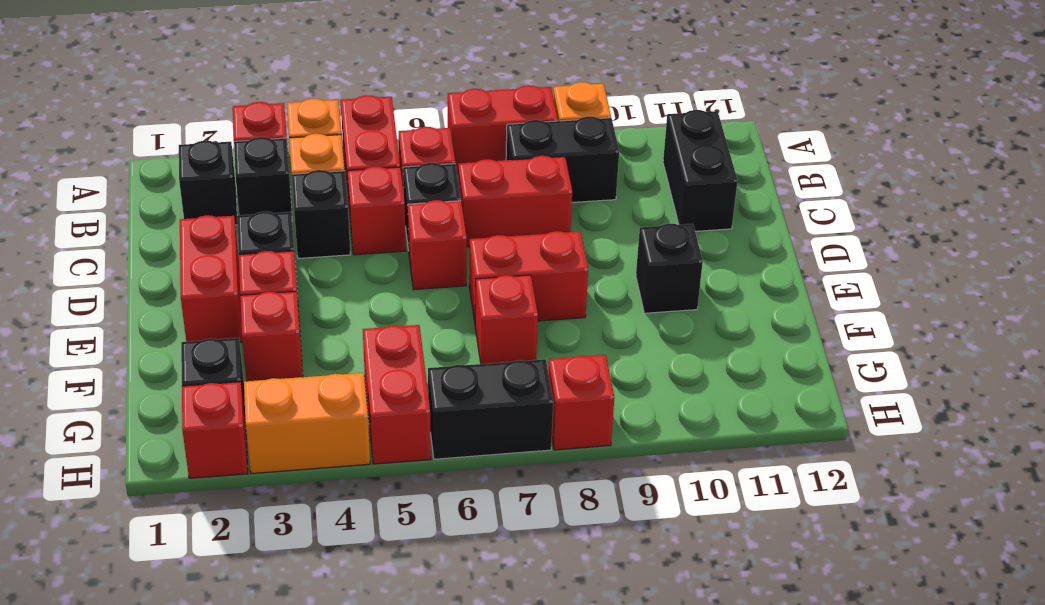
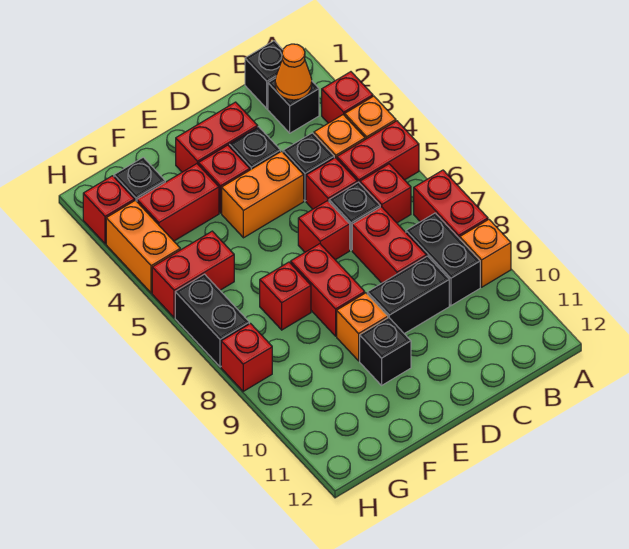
none -> orange cone B2 level 2
black brick B3 level 1 -> black brick B1 level 1
black brick B11:C11 level 1 -> black brick C9:D9 level 1
none -> orange brick D4:E4 level 1
none -> orange brick E9 level 1
red brick F3 level 1 -> red brick F3:G3 level 1

